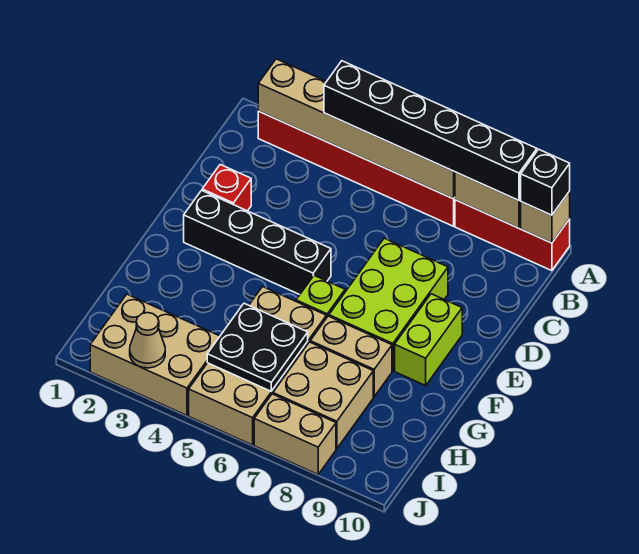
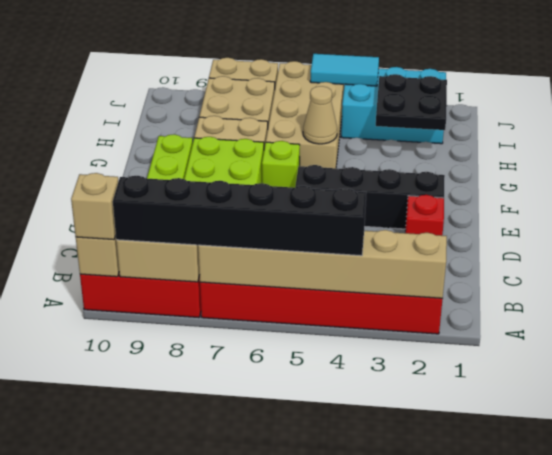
black brick A10 level 3 -> tan brick A10 level 3
black plate H5:I6 level 2 -> black plate H2:I3 level 2
tan brick I2:J4 level 1 -> cyan brick I2:J4 level 1
tan cone J3 level 2 -> tan cone G5 level 2
none -> cyan tile J4:J5 level 2

